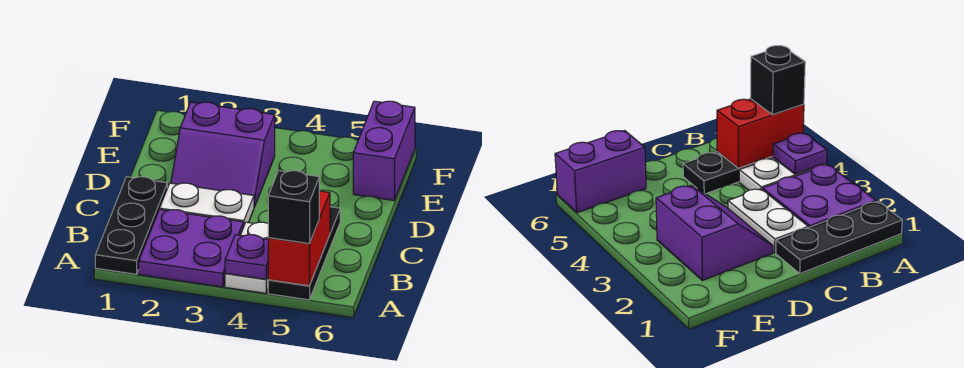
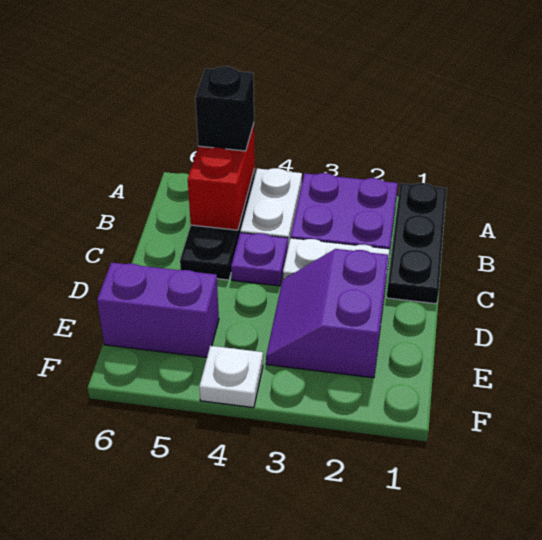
purple plate A4 level 2 -> purple plate C4 level 1
purple slope D2:E3 level 1 top E -> purple slope D2:E3 level 1 top 2
purple brick E6:F6 level 1 -> purple brick E5:E6 level 1
none -> white plate F4 level 1

